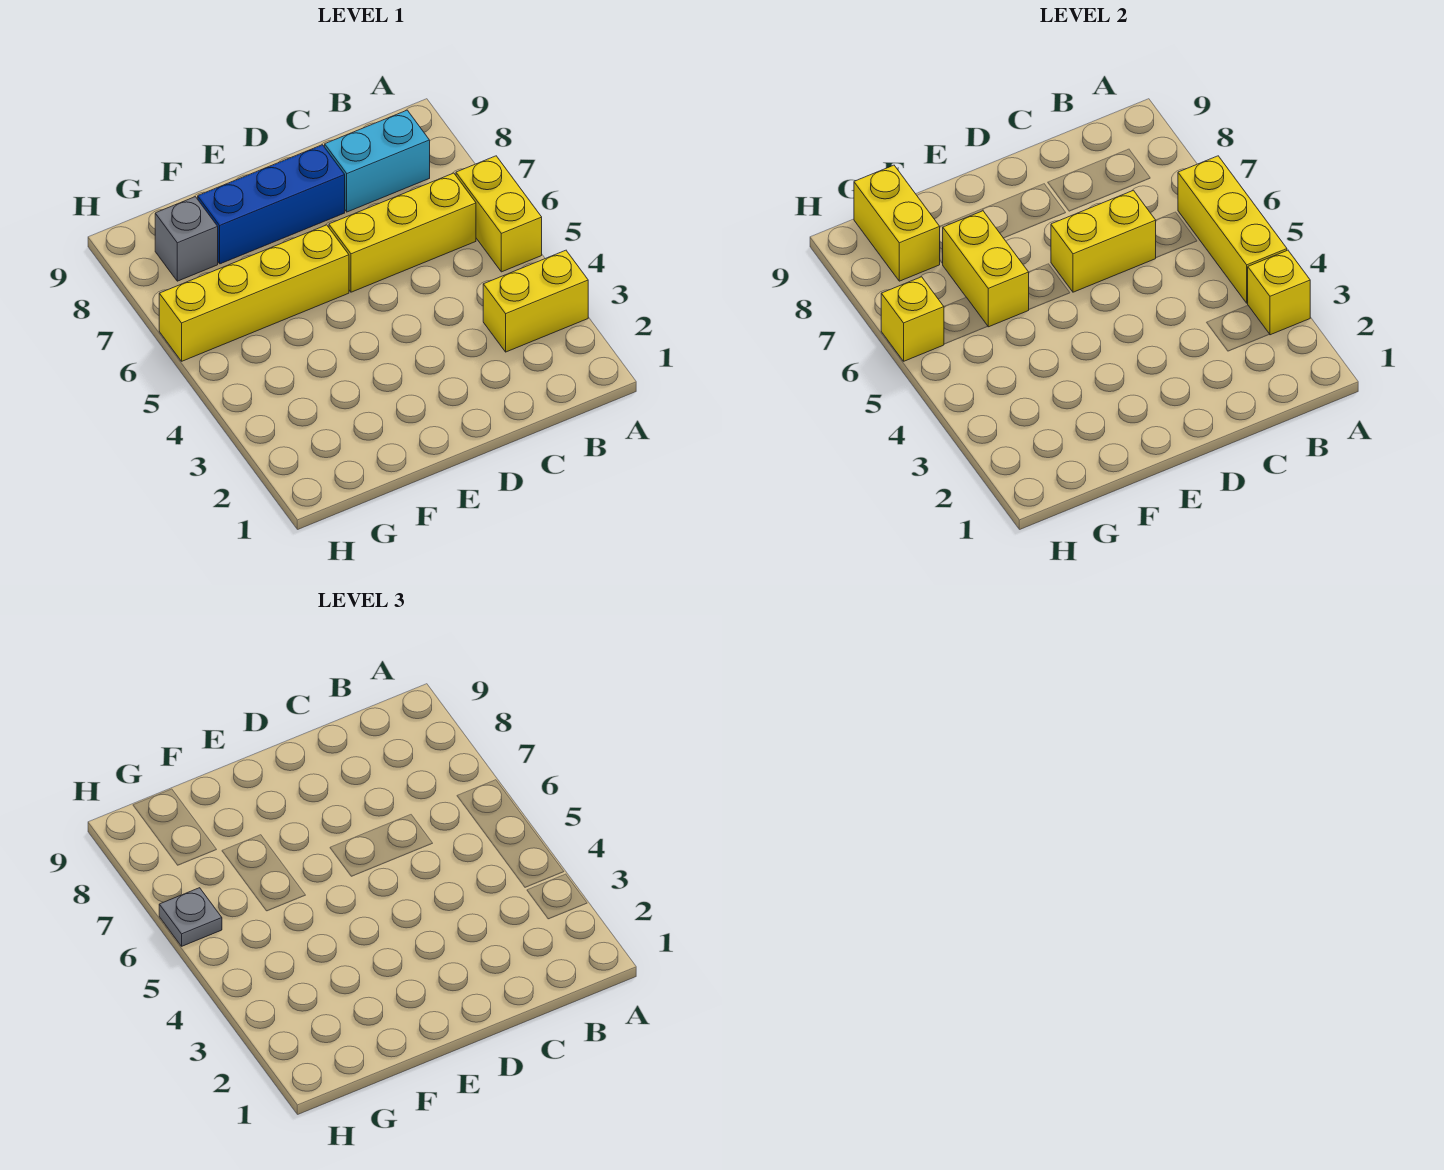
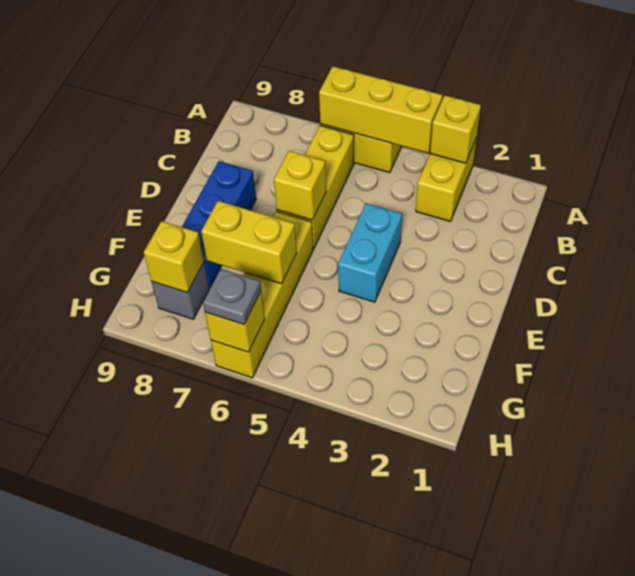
cyan brick B8:C8 level 1 -> cyan brick D4:E4 level 1
yellow brick C6:D6 level 2 -> yellow brick D6 level 2
yellow brick G8:G9 level 2 -> yellow brick G8 level 2

